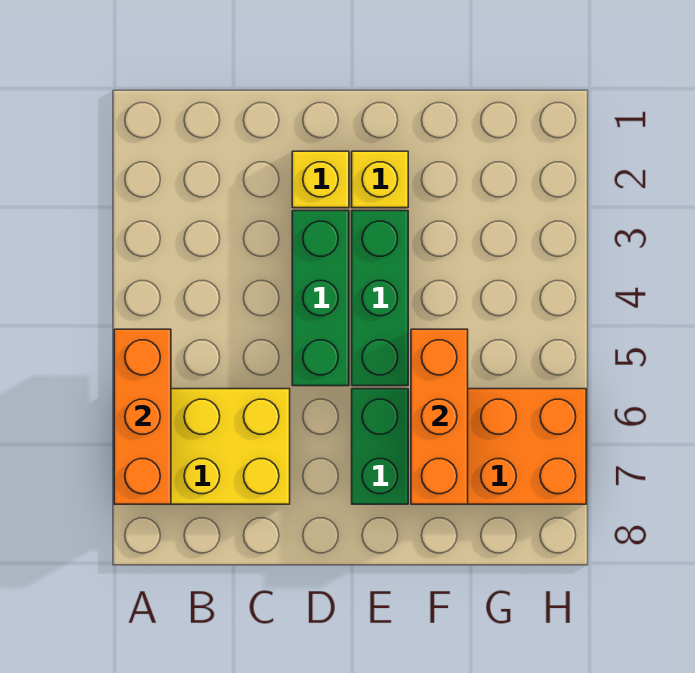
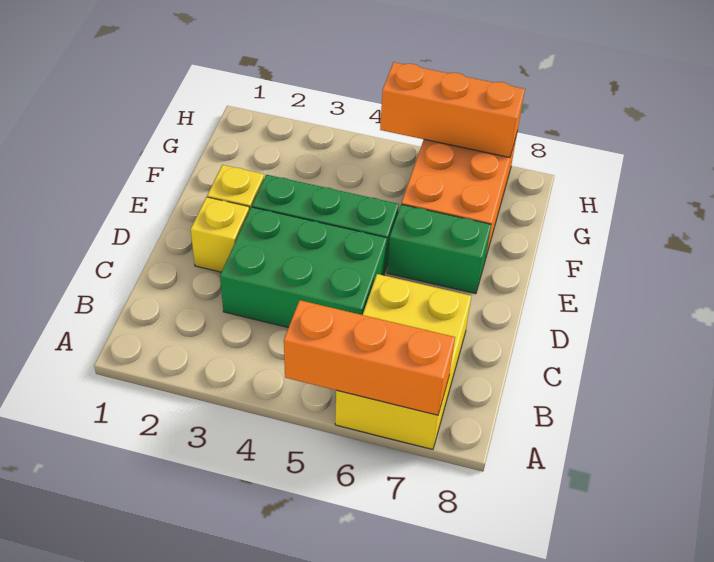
green brick D3:D5 level 1 -> green brick C3:D5 level 1
orange brick F5:F7 level 2 -> orange brick H5:H7 level 2

